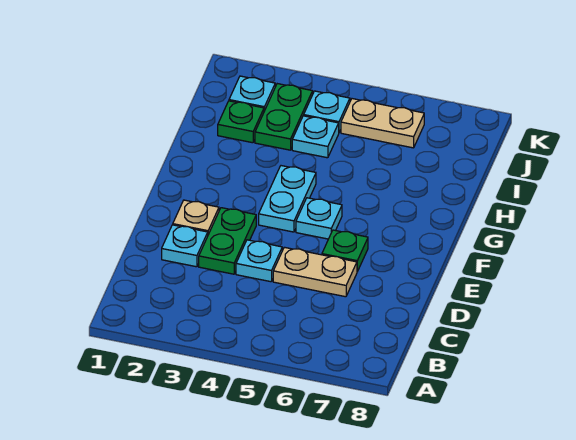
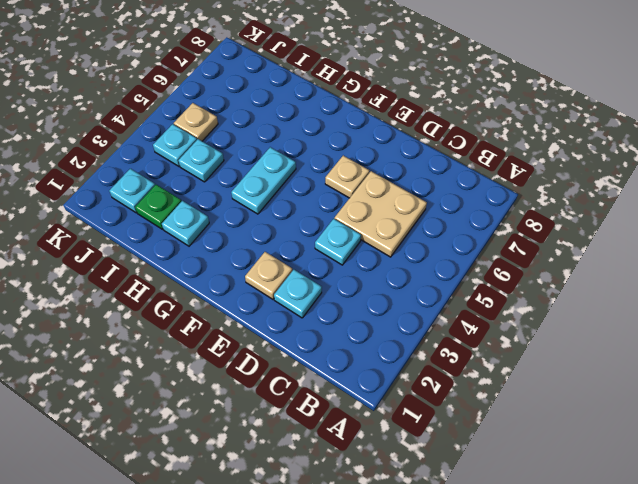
green plate D3:E3 level 1 -> none
tan plate D5:D6 level 1 -> tan plate C5:D6 level 1
green plate E6 level 1 -> tan plate E6 level 1
cyan plate F4:G4 level 1 -> cyan plate G4:G5 level 1
cyan plate F5 level 1 -> cyan plate H2 level 1
green plate I3:J3 level 1 -> none
tan plate J5:J6 level 1 -> tan plate J5 level 1

